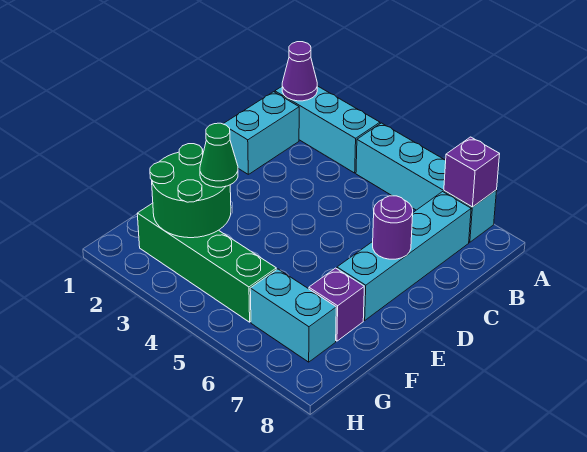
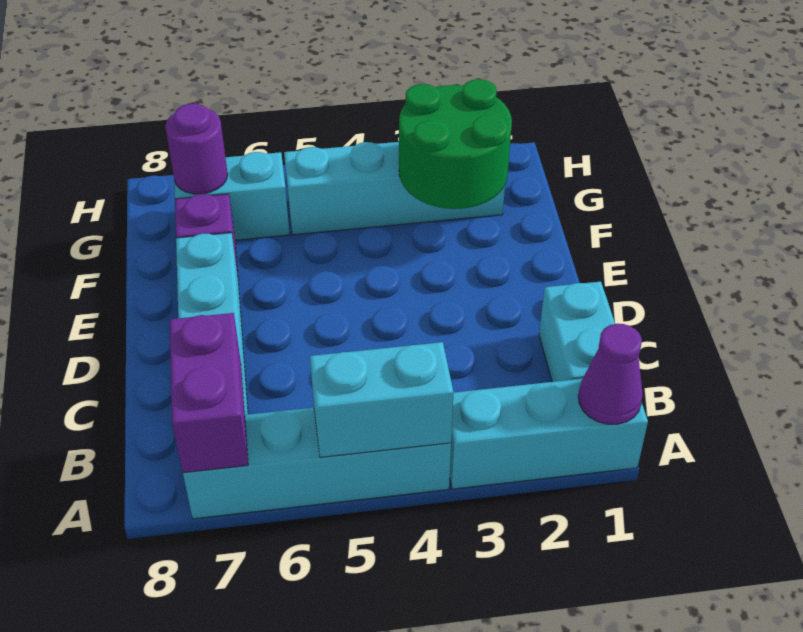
none -> cyan brick A4:A5 level 2
purple brick A7 level 2 -> purple brick A7:B7 level 2
purple round brick D7 level 2 -> purple round brick G7 level 2
green cone F3 level 3 -> none
green brick G2:G5 level 1 -> cyan brick G2:G5 level 1

